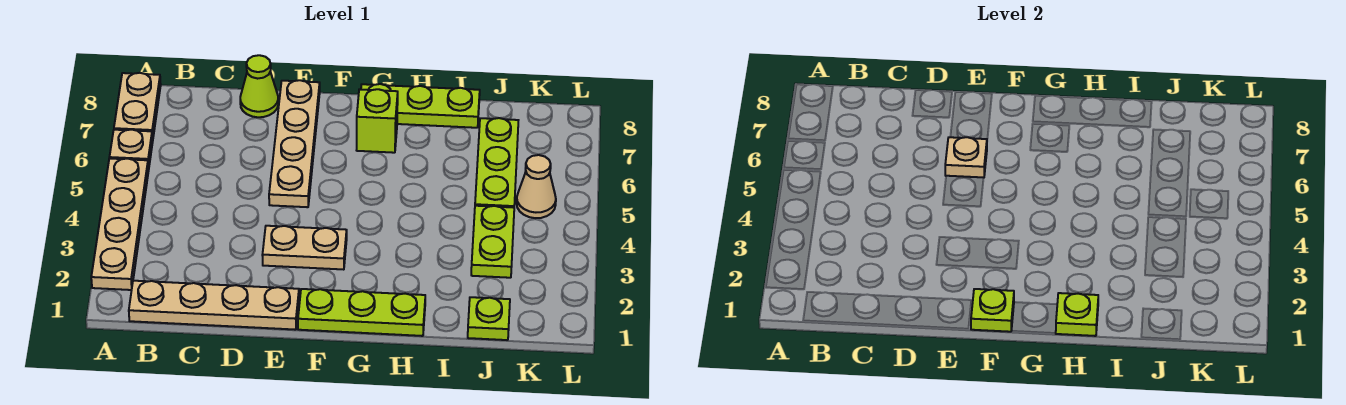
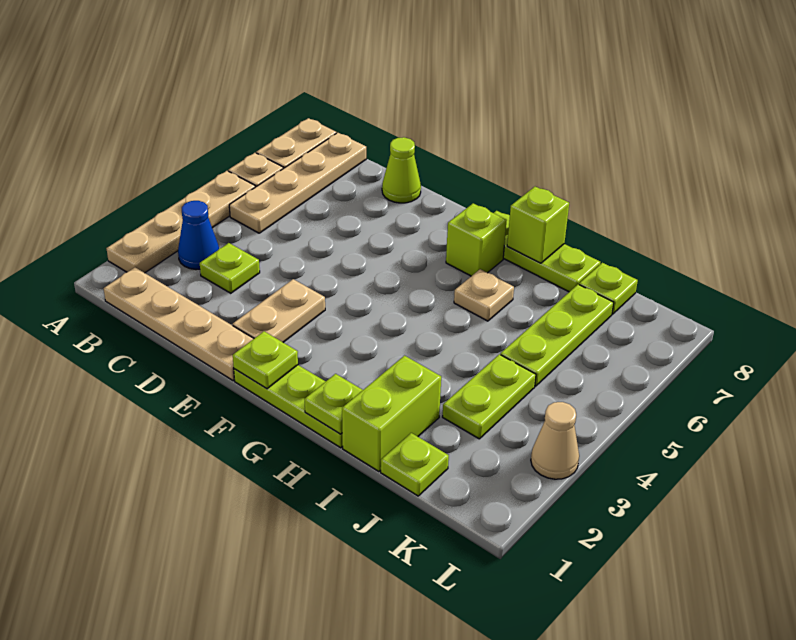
none -> blue cone B3 level 1
none -> lime plate C3 level 1
tan plate E3:F3 level 1 -> tan plate E2:E3 level 1
tan plate E5:E8 level 1 -> tan plate B5:B8 level 1
tan plate E6 level 2 -> tan plate H6 level 1
none -> lime brick H8 level 2
none -> lime brick I1:I2 level 1
none -> lime plate J8 level 1
tan cone K5 level 1 -> tan cone L3 level 1

